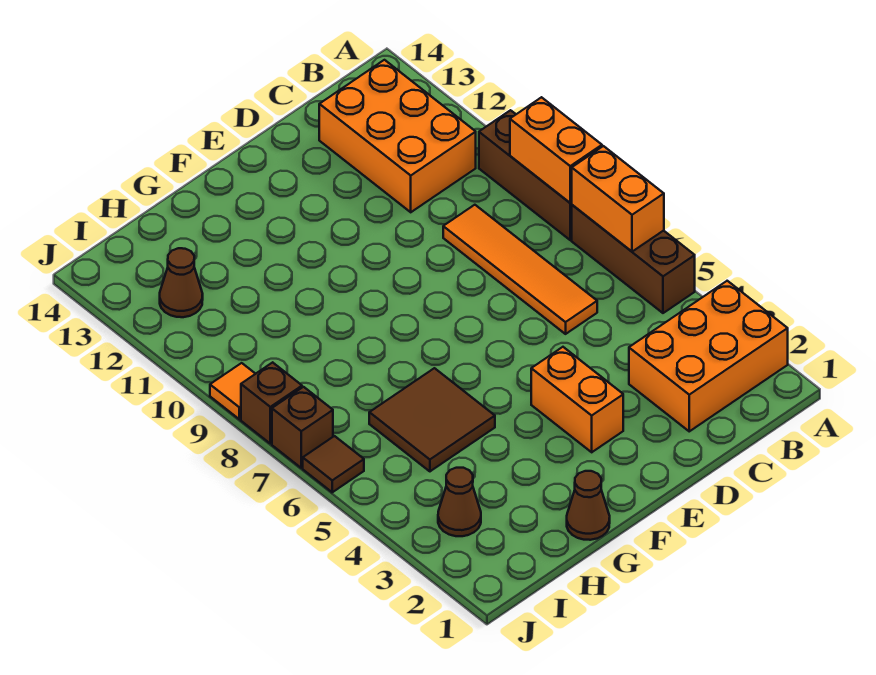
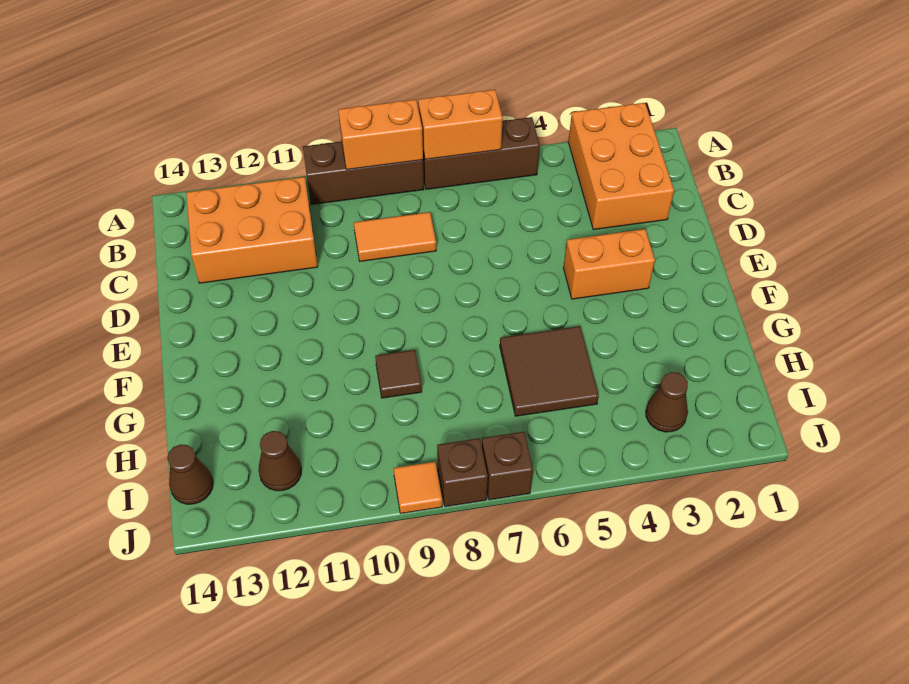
orange tile C6:C9 level 1 -> orange tile C8:C9 level 1
brown cone G1 level 1 -> brown cone I14 level 1
brown tile J6 level 1 -> brown tile G9 level 1

